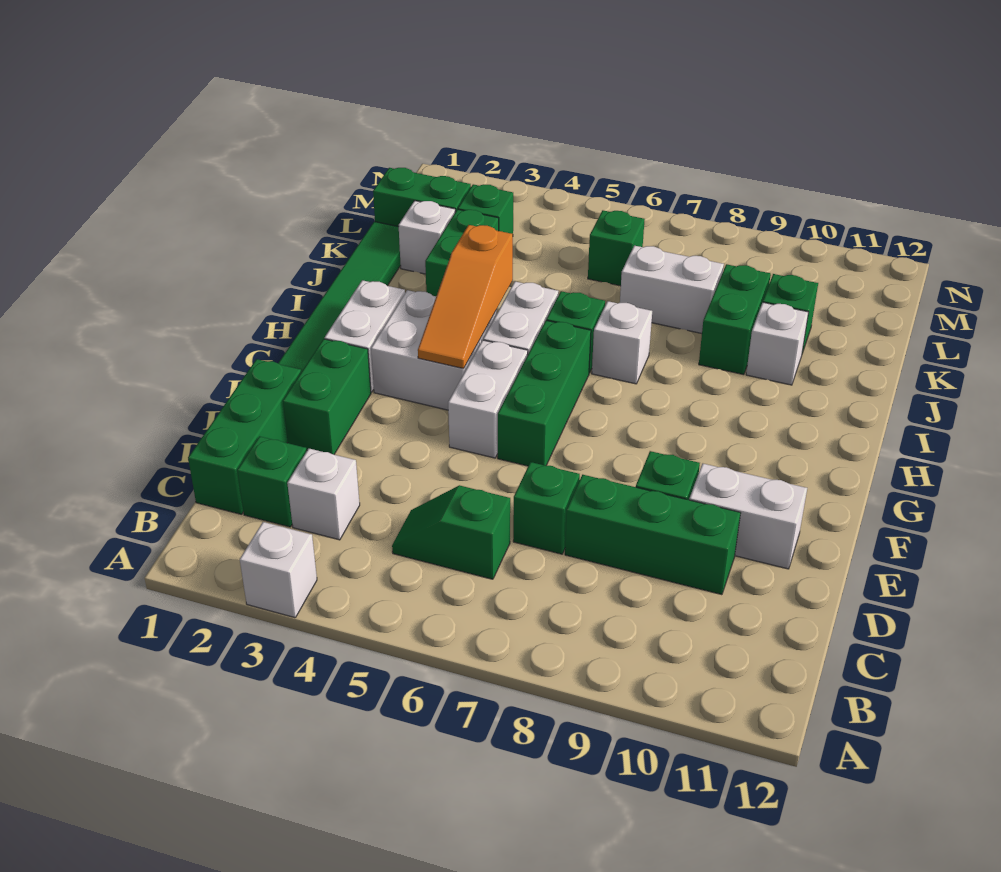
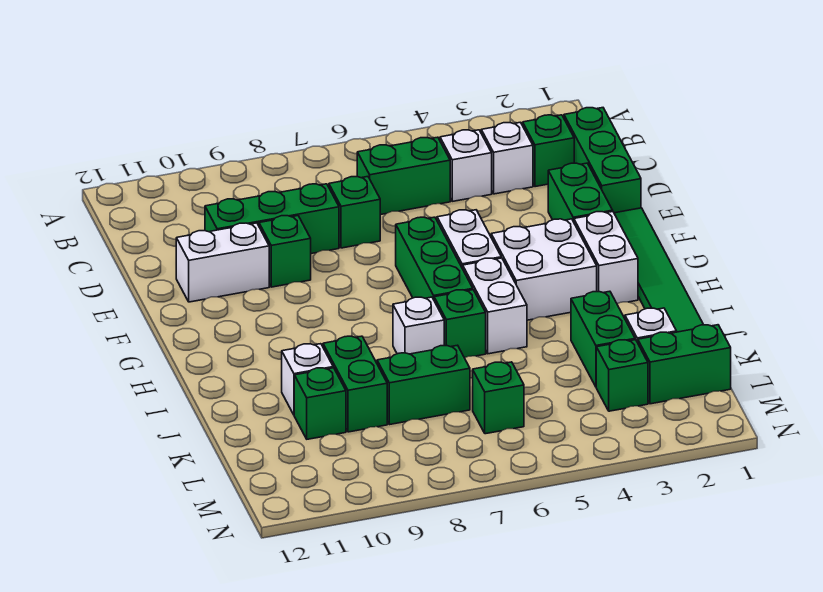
white brick A3 level 1 -> white brick C4 level 1
green slope C5:C6 level 1 top 6 -> green brick C5:C6 level 1
orange slope G4:I4 level 2 top I -> none
white brick K7:K8 level 1 -> green brick K7:K8 level 1

